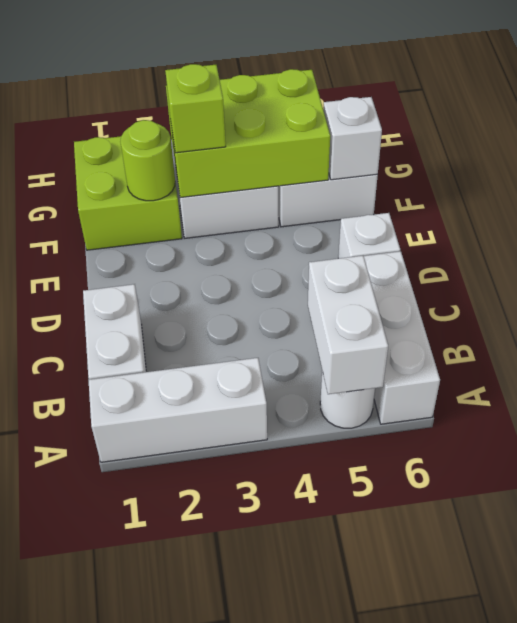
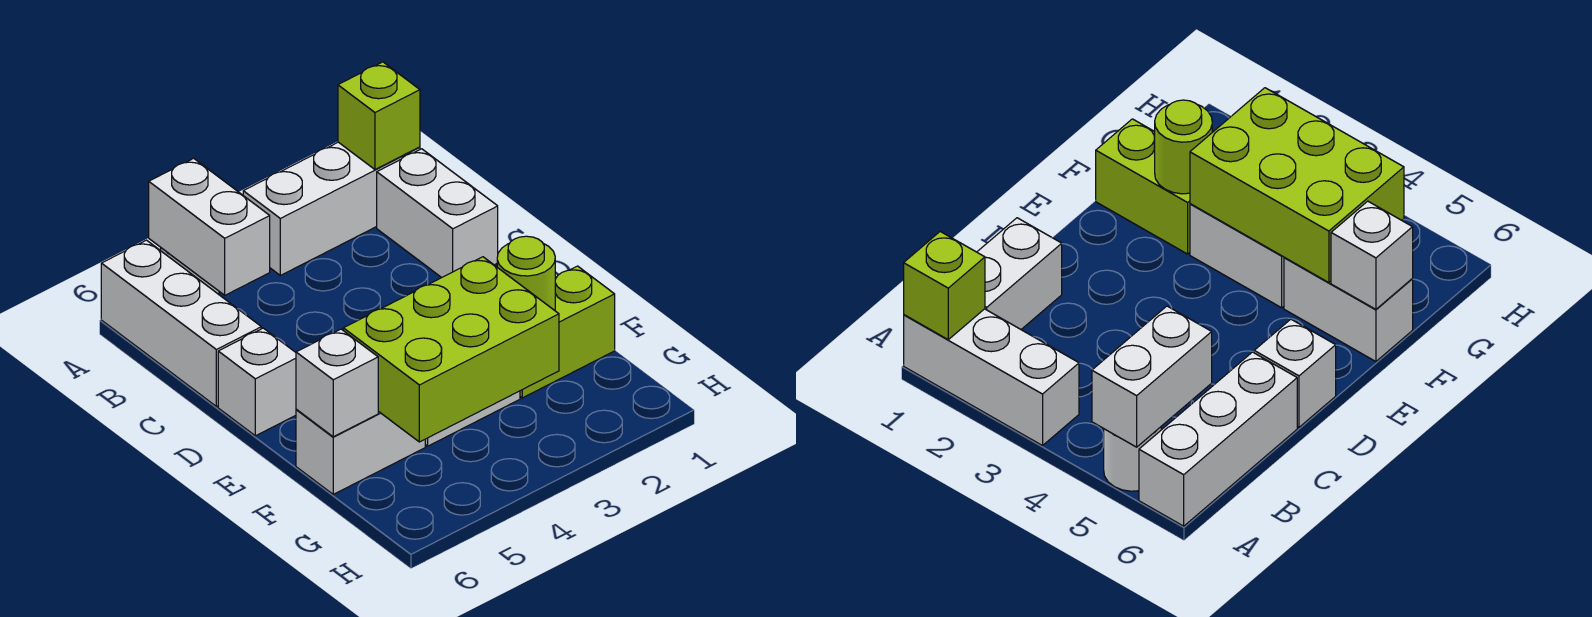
lime brick F1:G2 level 1 -> lime brick F1:F2 level 1
lime brick F3 level 3 -> lime brick A1 level 2

